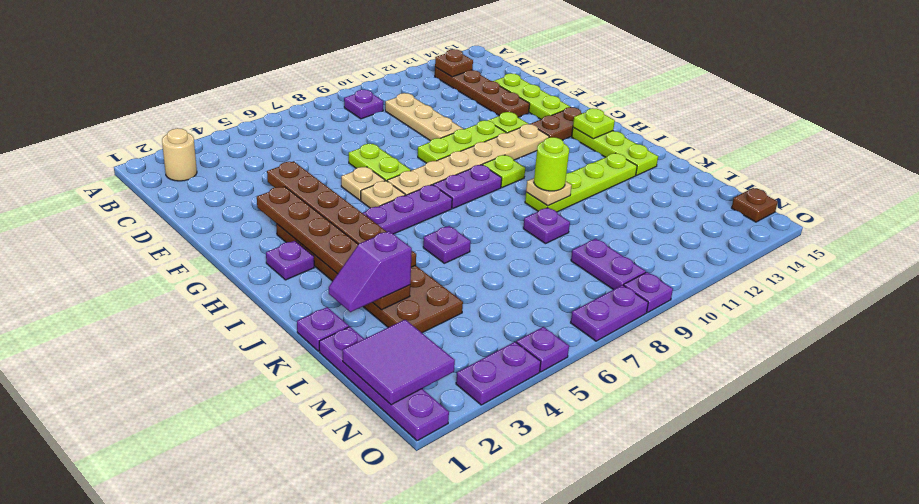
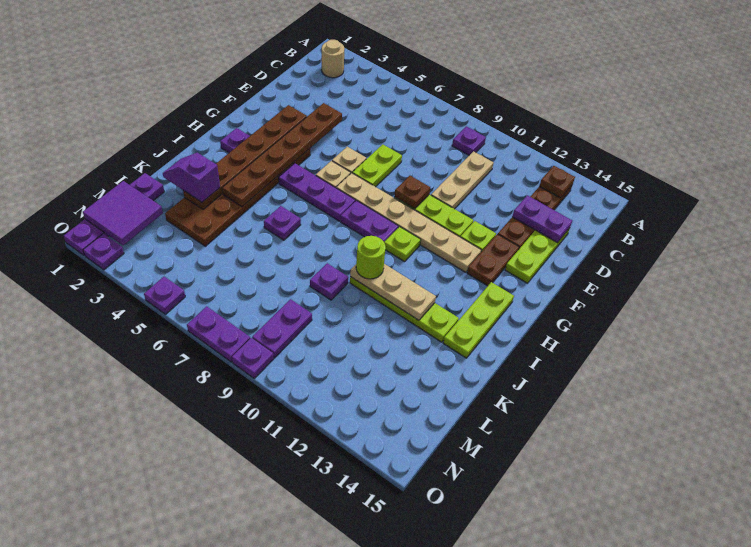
brown plate G13:G14 level 1 -> brown plate F13:G13 level 1
lime plate H14 level 2 -> none
tan plate J10 level 2 -> tan plate J10:J12 level 2
purple plate K1 level 1 -> purple plate O2 level 1
brown plate N15 level 1 -> brown plate F9 level 2
purple plate O3:O4 level 1 -> purple plate D13:D14 level 2

